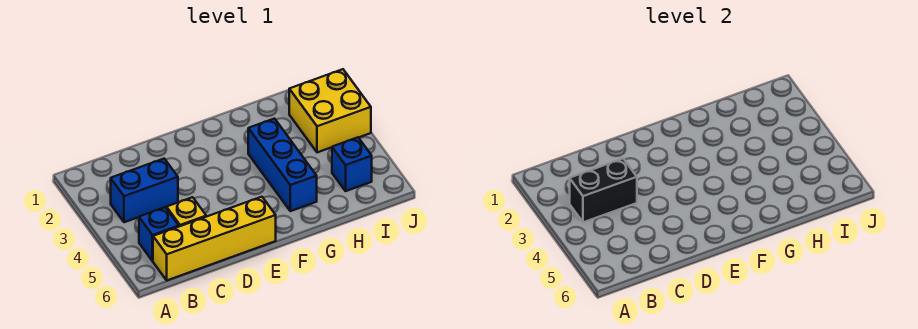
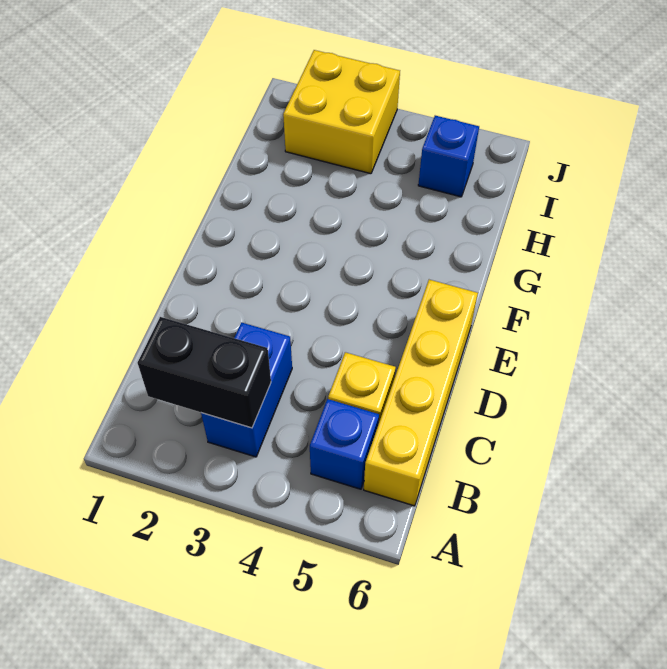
black brick B3:C3 level 2 -> black brick B2:B3 level 2
blue brick G3:G5 level 1 -> none

